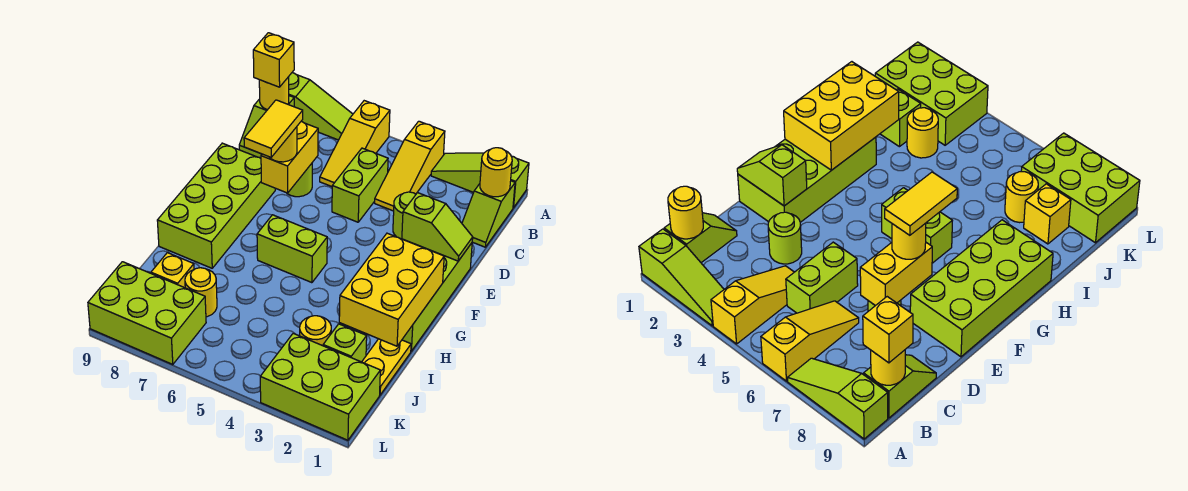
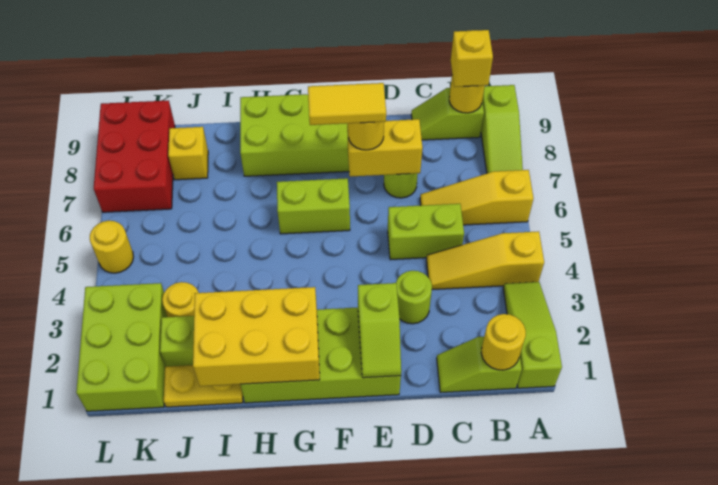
lime brick G5:G6 level 1 -> lime brick F6:G6 level 1
yellow round brick J7 level 1 -> yellow round brick L5 level 1
lime brick K7:L9 level 1 -> red brick K7:L9 level 1

